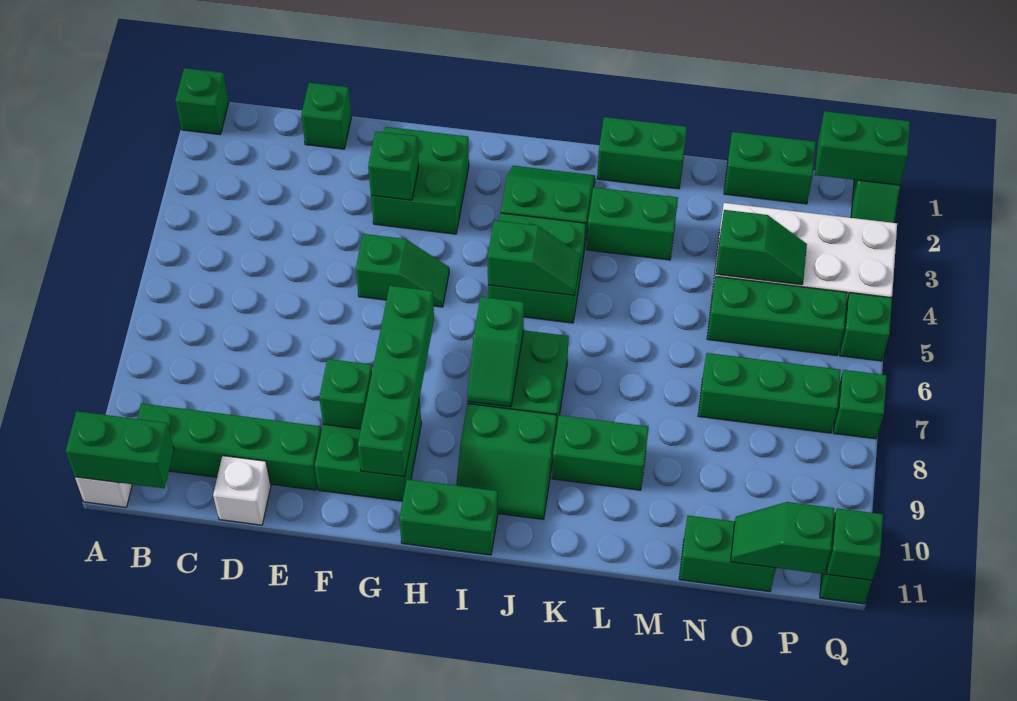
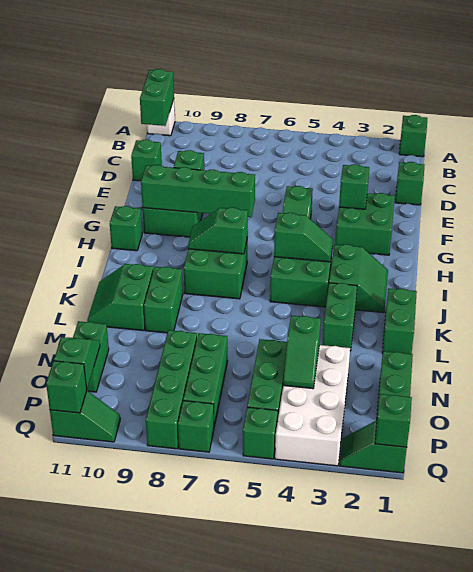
green brick B10:E10 level 1 -> green brick N8:Q8 level 1
white brick D11 level 1 -> green brick D11 level 1
green brick H11:I11 level 1 -> green brick H11 level 1
green slope I5:J5 level 2 top I -> green slope I4:I5 level 2 top 5
green slope I9:J10 level 1 top 9 -> green slope K10:L11 level 1 top 10
green brick P1:Q1 level 2 -> green brick Q1 level 2

